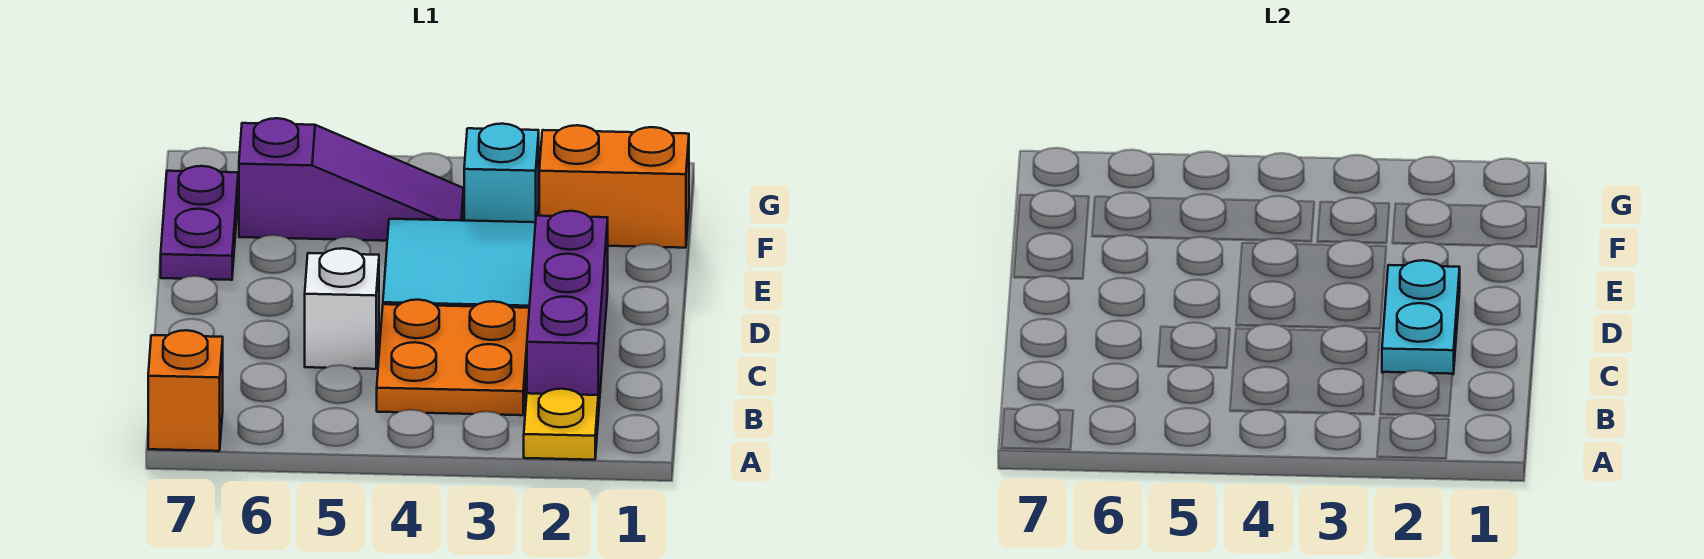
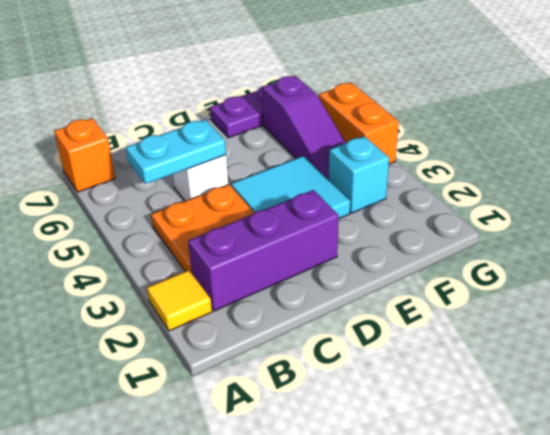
yellow plate A2 level 1 -> yellow tile A2 level 1
cyan plate C2:D2 level 2 -> cyan plate B5:C5 level 2
orange brick F1:F2 level 1 -> orange brick G4:G5 level 1

